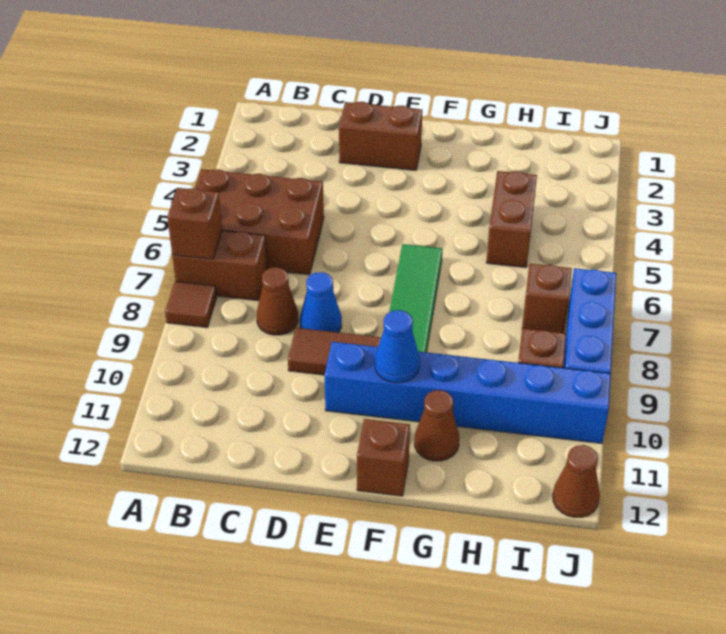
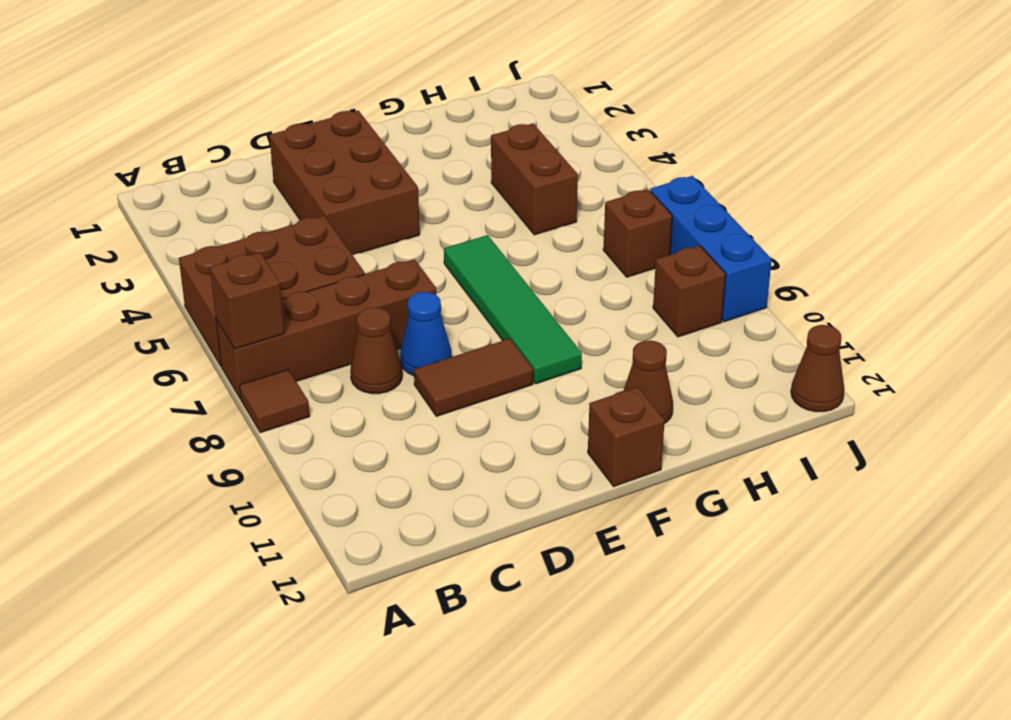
brown brick A7:B7 level 1 -> brown brick A7:D7 level 1
brown brick D2:E2 level 1 -> brown brick D2:E4 level 1
blue brick E10:J10 level 1 -> none
blue cone F10 level 2 -> none

